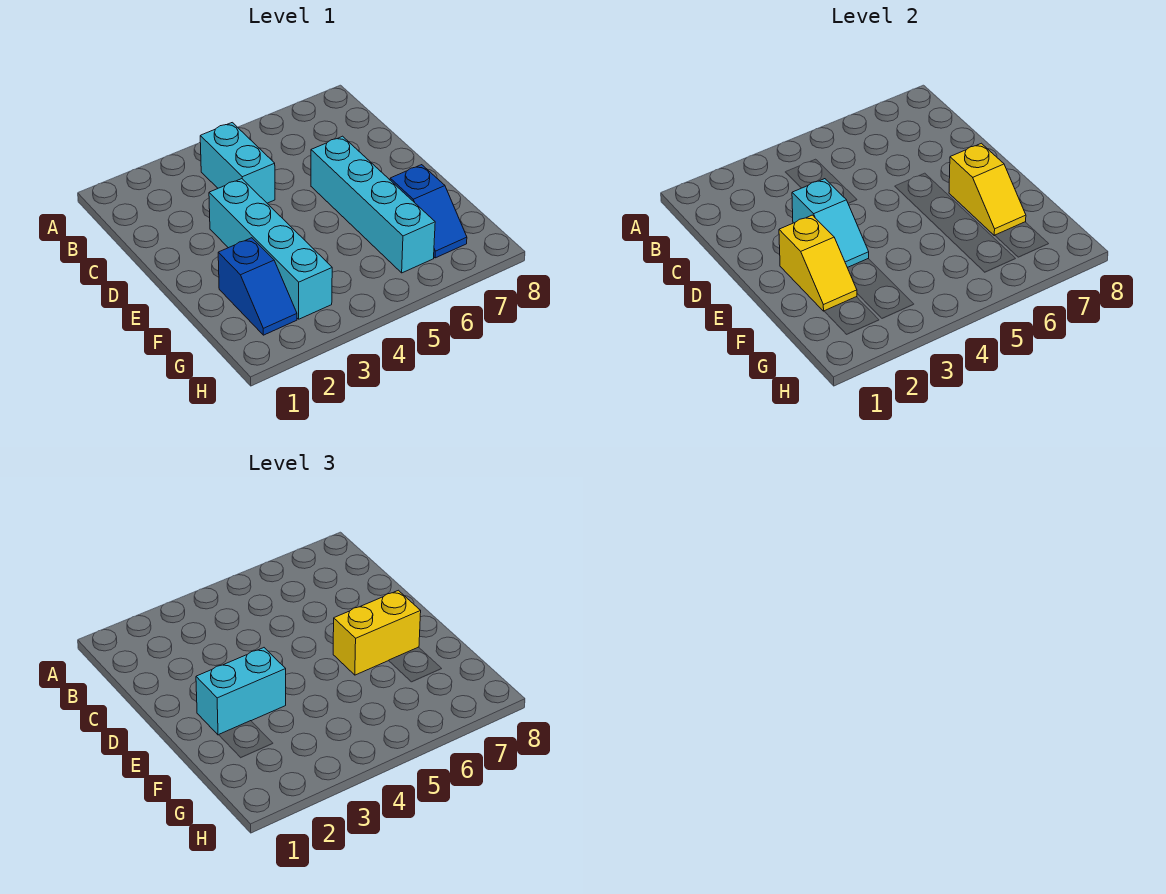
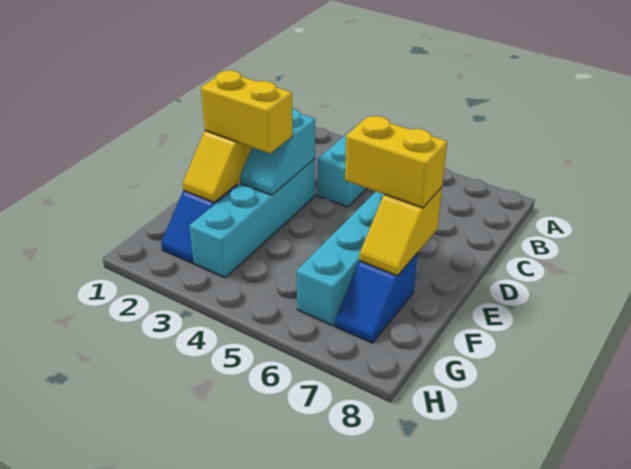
cyan brick E2:E3 level 3 -> yellow brick E2:E3 level 3

